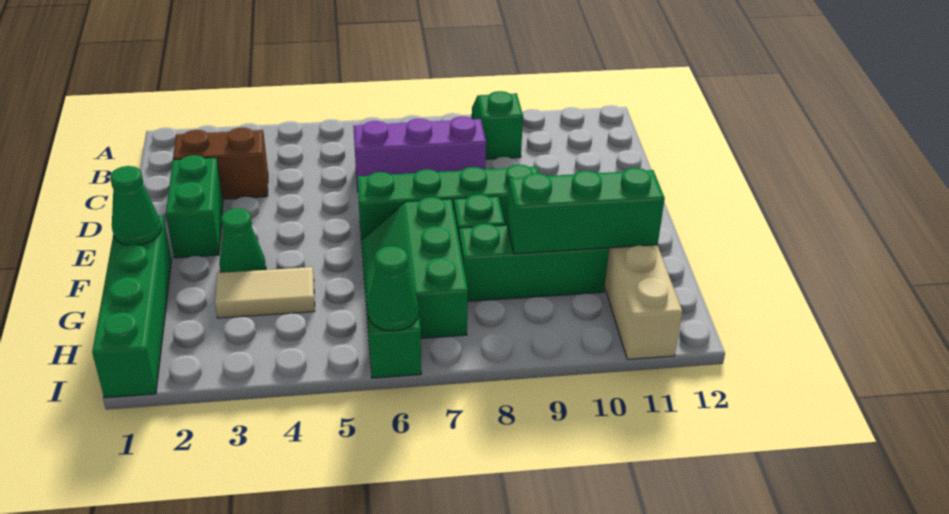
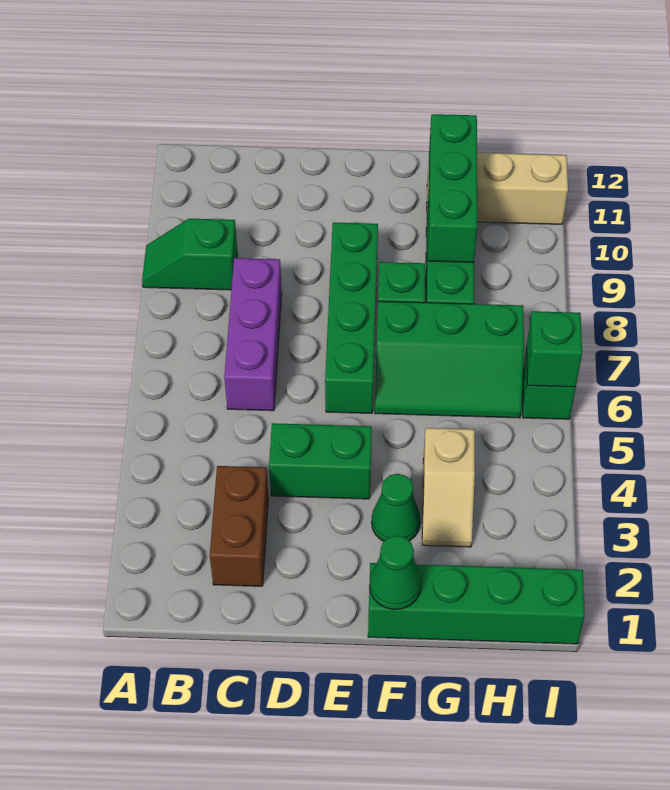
green brick D2:E2 level 1 -> green brick D4:E4 level 1
tan tile G3:G4 level 1 -> tan slope G3:G4 level 1 top 4
green cone I6 level 2 -> green brick I6 level 2

